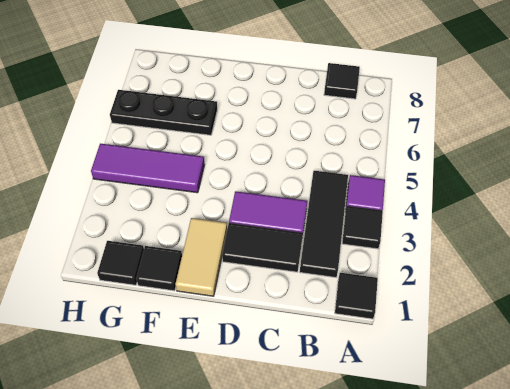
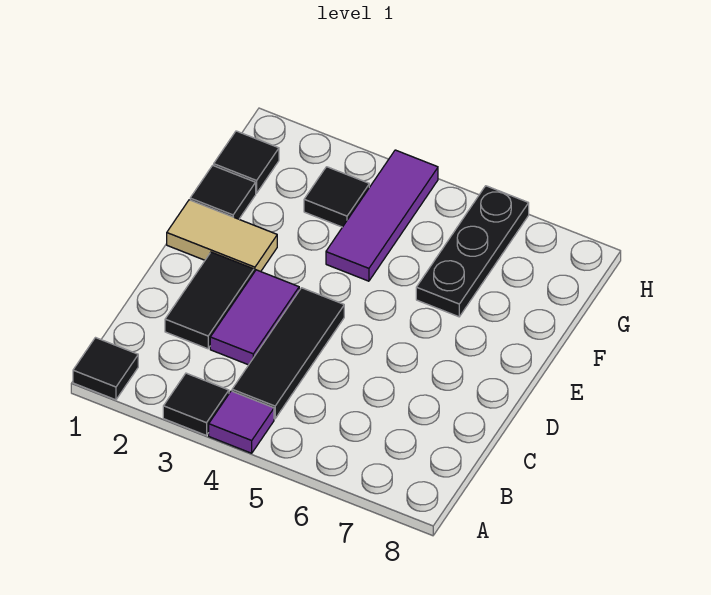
black tile B2:B4 level 1 -> black tile B4:D4 level 1
black tile B8 level 1 -> black tile G3 level 1

